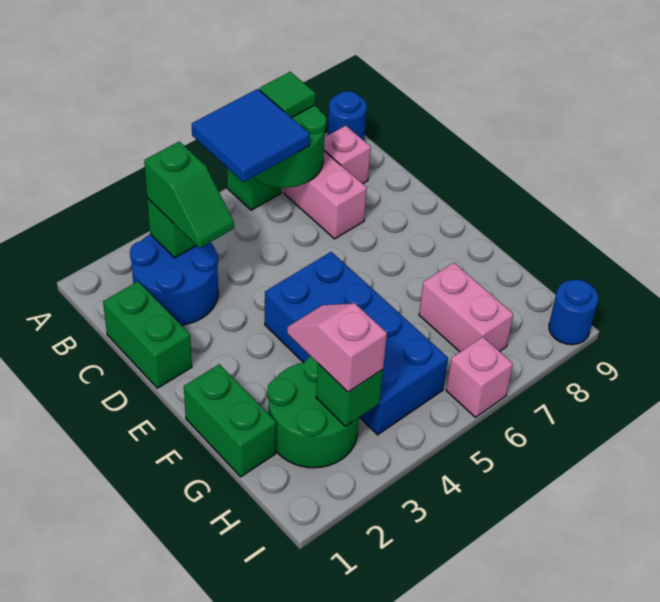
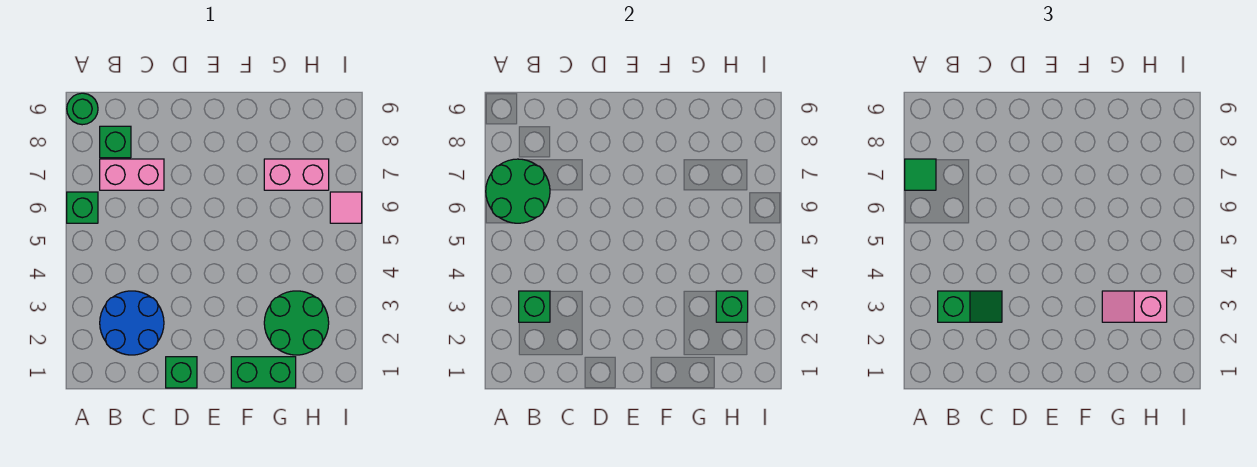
blue tile A5:B6 level 3 -> none
blue round brick A9 level 1 -> green round brick A9 level 1
pink brick B8 level 1 -> green brick B8 level 1
green brick C1:D1 level 1 -> green brick D1 level 1
blue brick E4:H5 level 1 -> none
pink brick I6 level 1 -> pink tile I6 level 1
blue round brick I9 level 1 -> none

